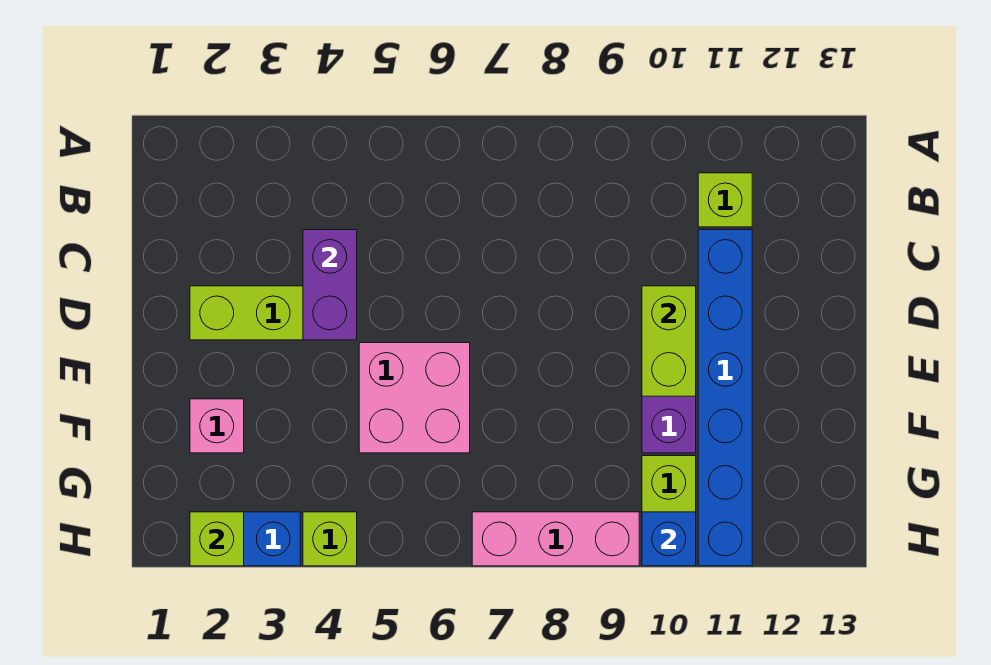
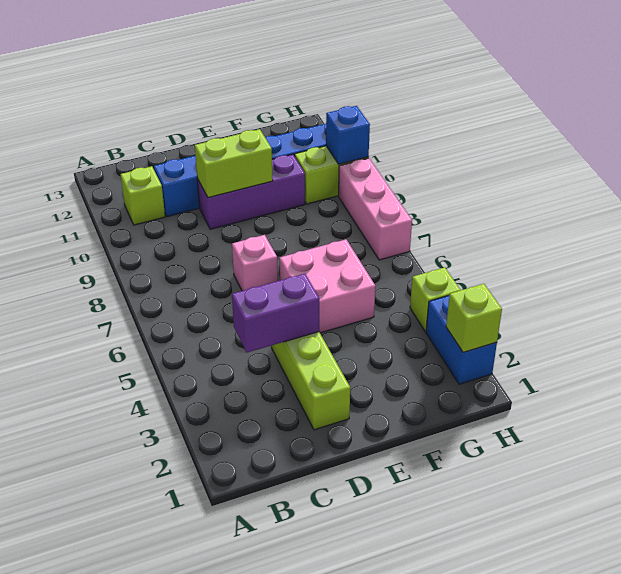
pink brick F2 level 1 -> pink brick D7 level 1

